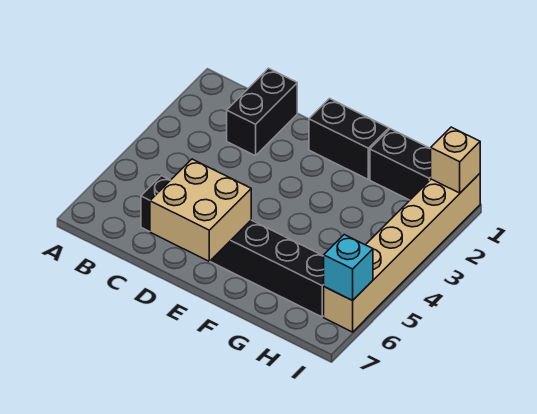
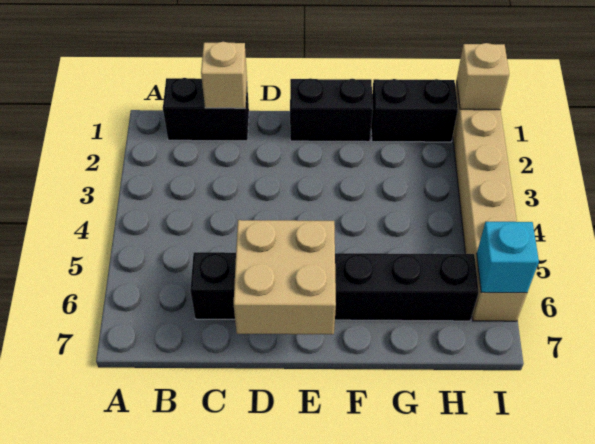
black brick C1:C2 level 1 -> black brick B1:C1 level 1
none -> tan brick C1 level 2

